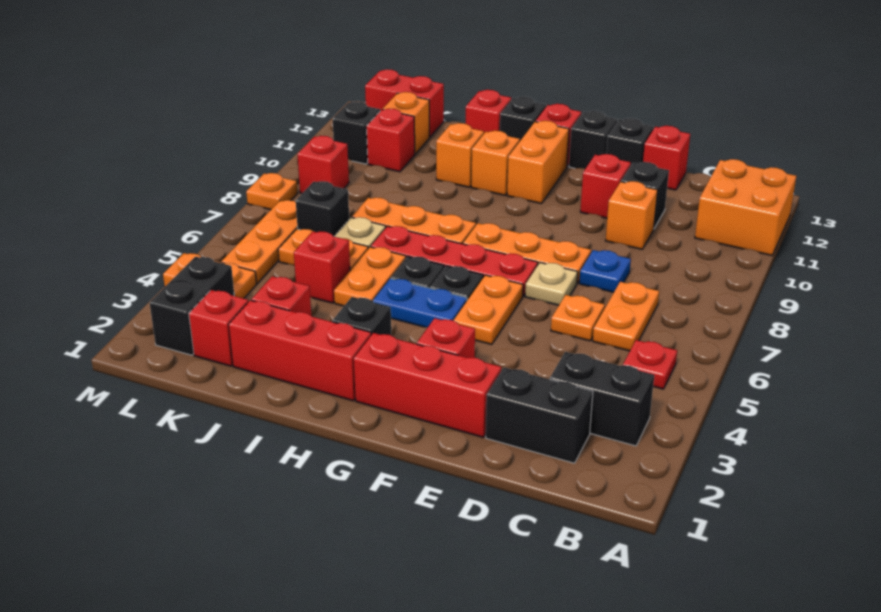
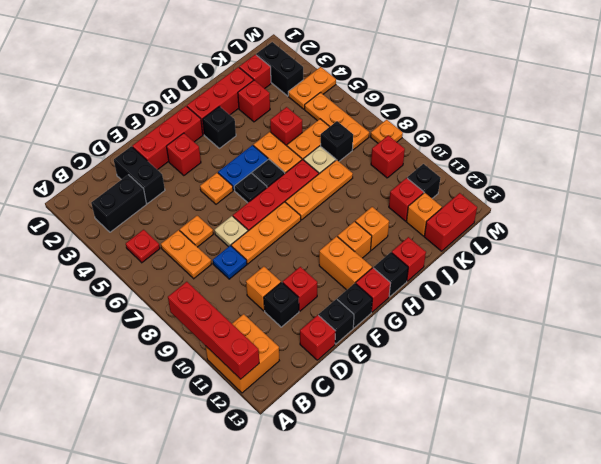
none -> red brick A9:A12 level 2
black brick C2:D2 level 1 -> black brick D2:D3 level 1
orange plate F5:F6 level 1 -> orange plate F5 level 1

